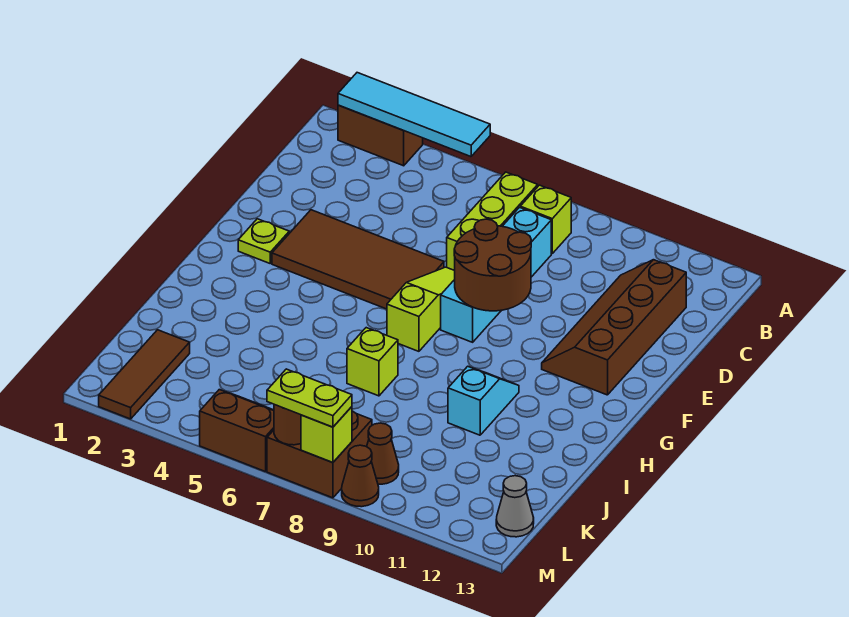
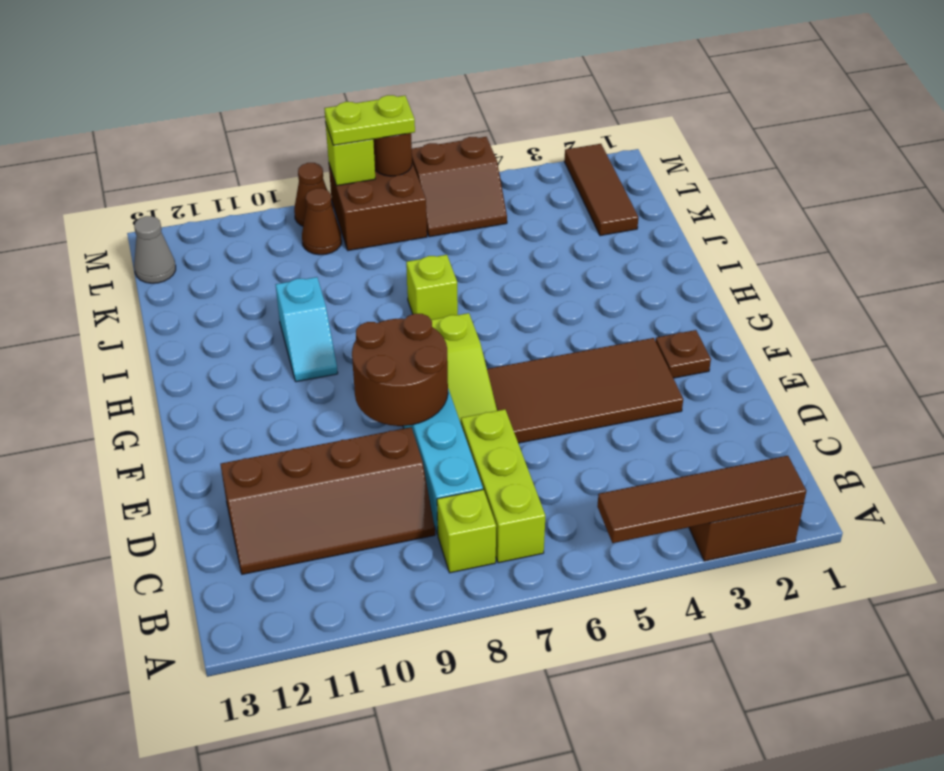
cyan tile A2:A5 level 2 -> brown tile A2:A5 level 2
brown slope C11:F12 level 1 top 12 -> brown slope C9:D12 level 1 top D
lime plate F2 level 1 -> brown plate F2 level 1

